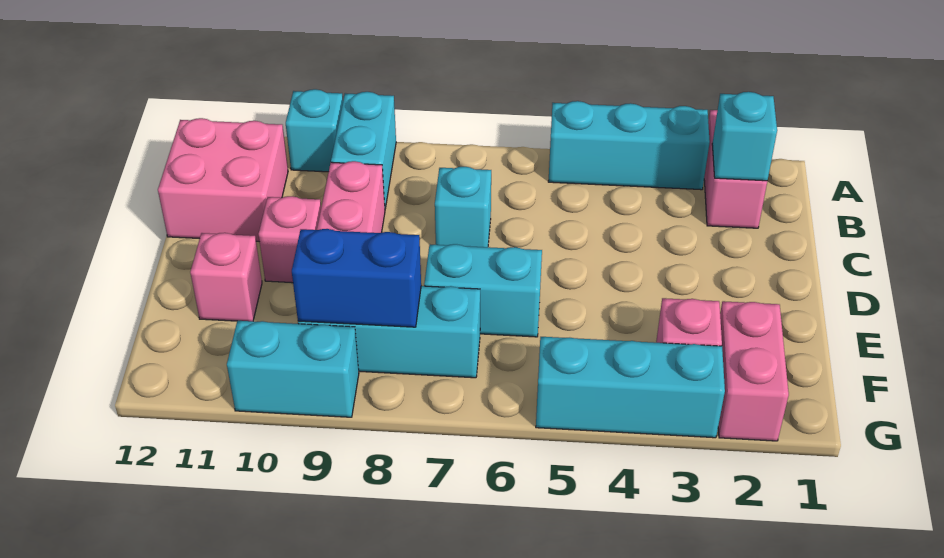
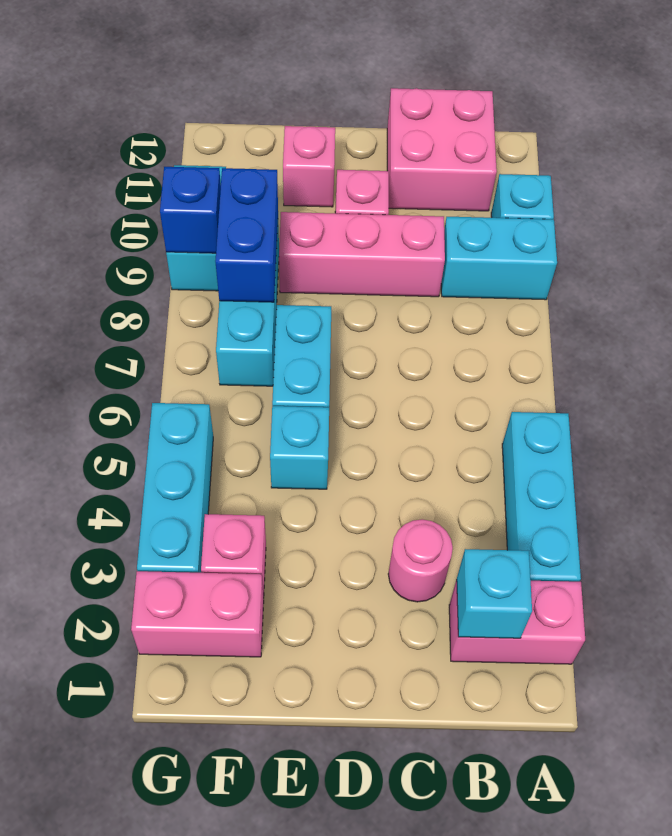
none -> pink round brick C3 level 1
cyan brick C7 level 1 -> cyan brick E5 level 1
none -> blue brick G9 level 2

